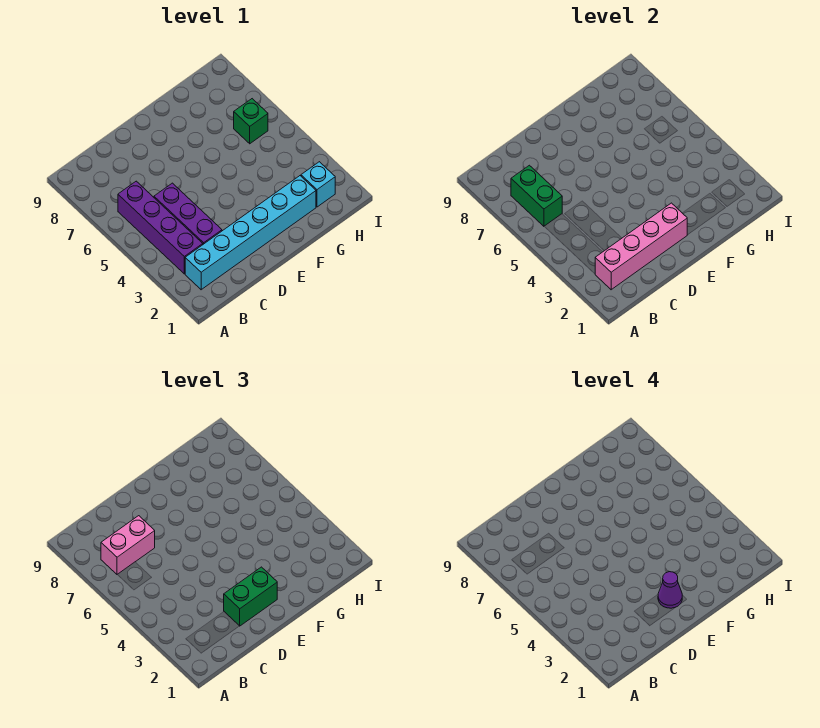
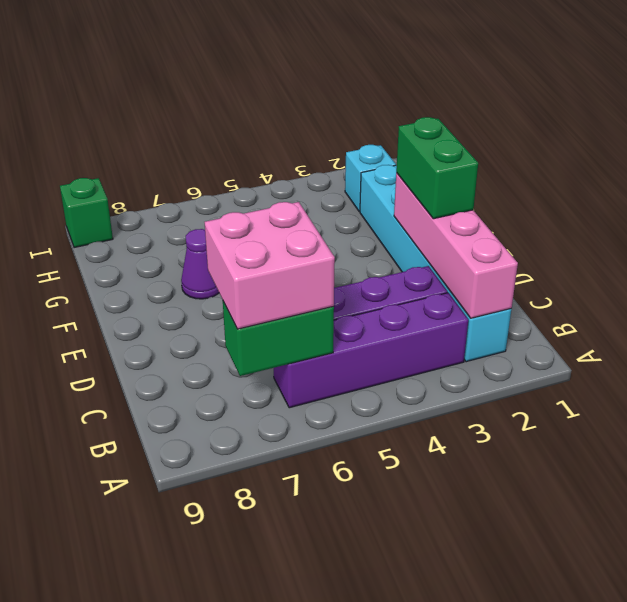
pink brick B7:C7 level 3 -> pink brick B6:C7 level 3
purple cone E2 level 4 -> purple cone F7 level 1
green brick H6 level 1 -> green brick I9 level 1

